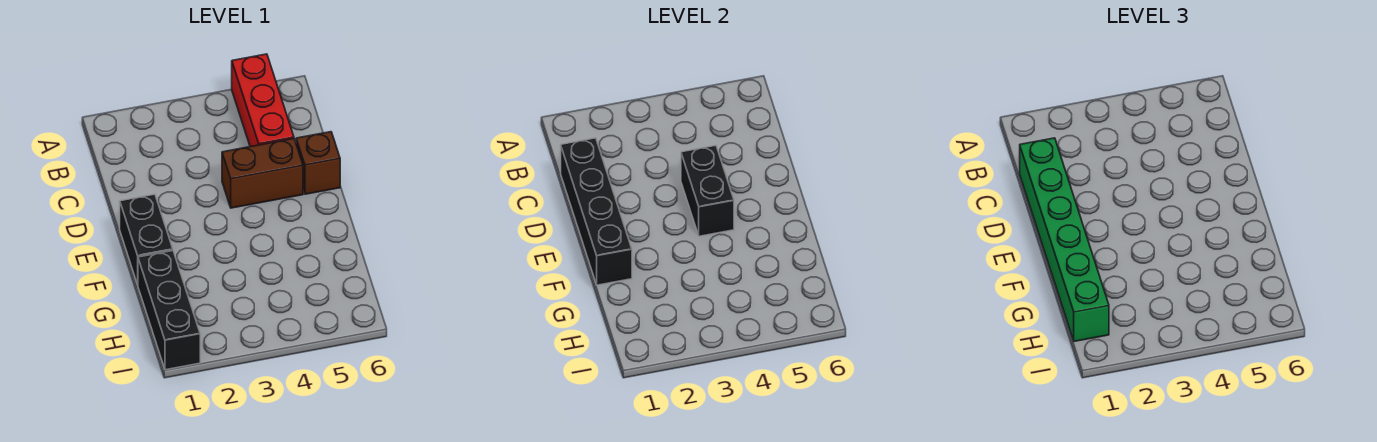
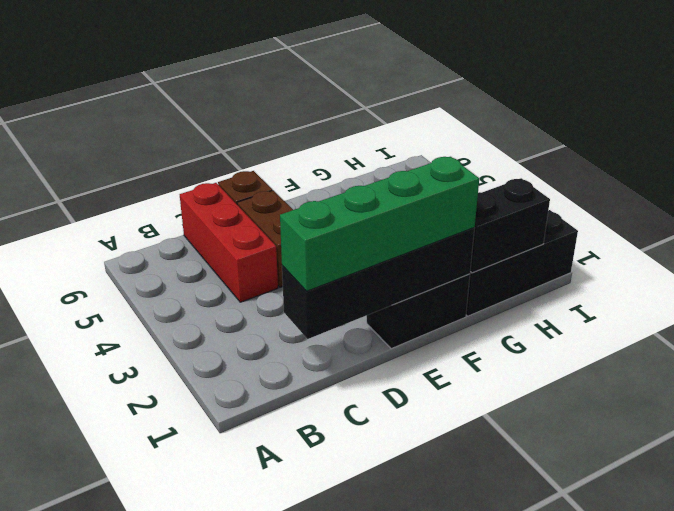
red brick A5:C5 level 1 -> red brick C4:C6 level 1
green brick C1:H1 level 3 -> green brick C1:F1 level 3
black brick D4:E4 level 2 -> black brick G1:H1 level 2

